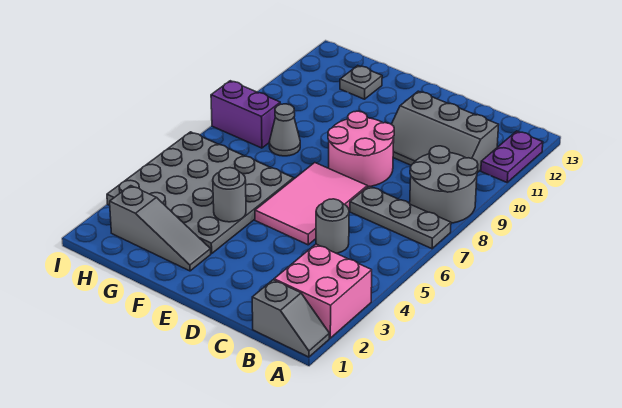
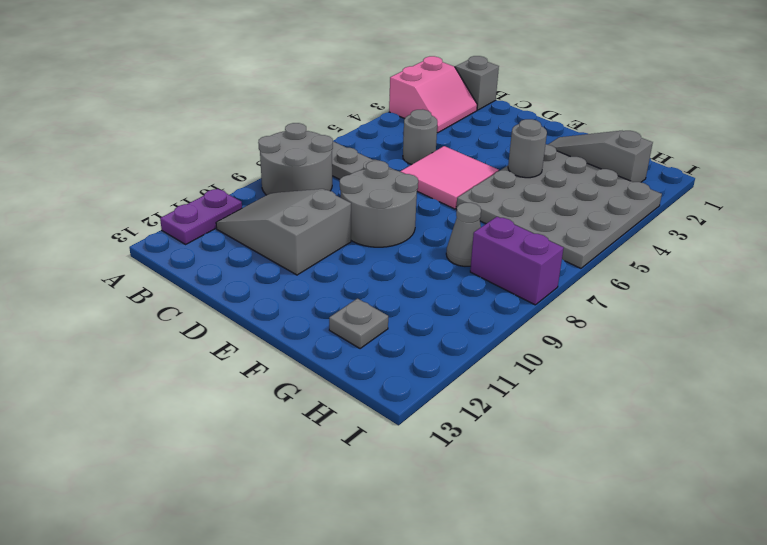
pink brick A2:B3 level 1 -> pink slope A2:B3 level 1 top A
grey slope B10:D11 level 1 top 11 -> grey slope B10:D11 level 1 top D
pink tile D5:E7 level 1 -> pink tile D5:E6 level 1
pink round brick D8:E9 level 1 -> grey round brick D8:E9 level 1

